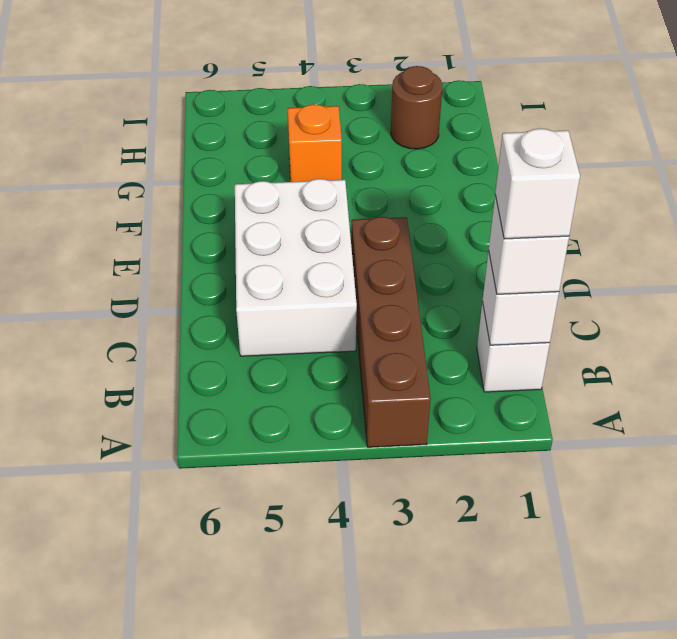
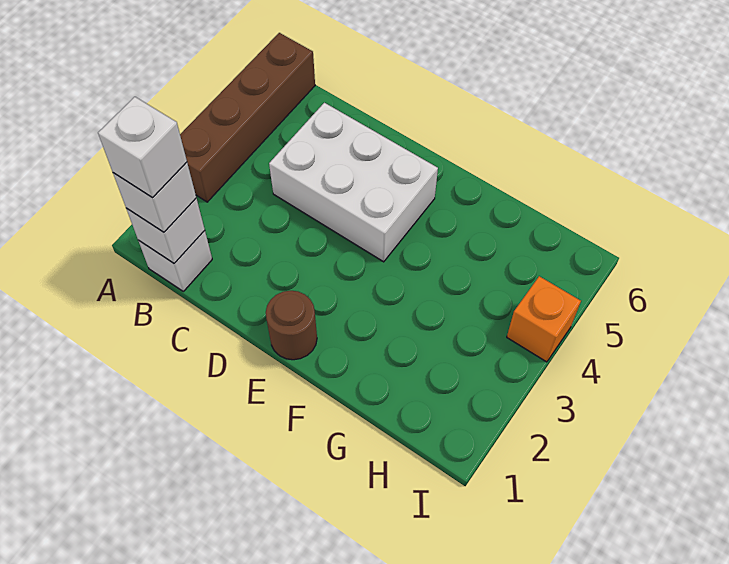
brown brick A3:D3 level 1 -> brown brick A3:A6 level 1
orange brick G4 level 1 -> orange brick I4 level 1
brown round brick H2 level 1 -> brown round brick E1 level 1

